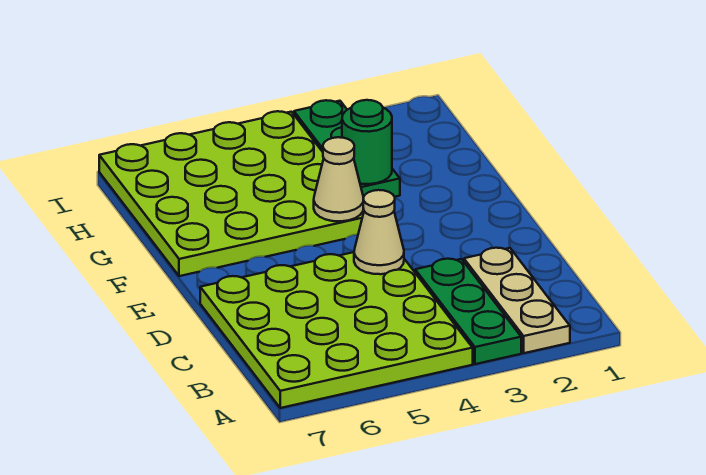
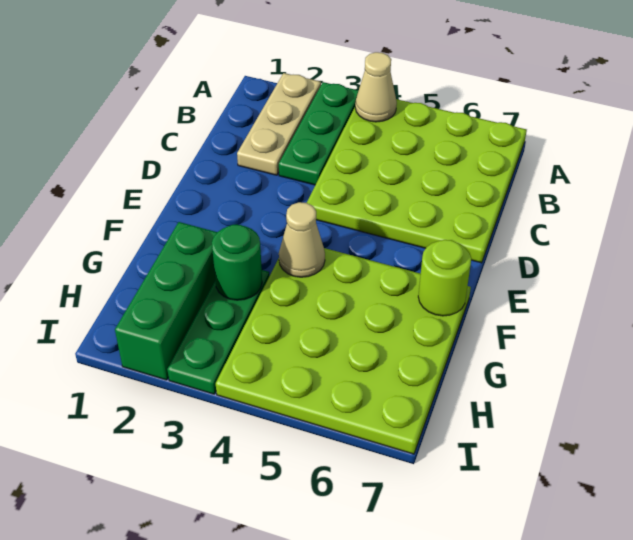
tan cone D4 level 2 -> tan cone A4 level 2
none -> lime round brick F7 level 2
none -> green brick G2:I2 level 1

